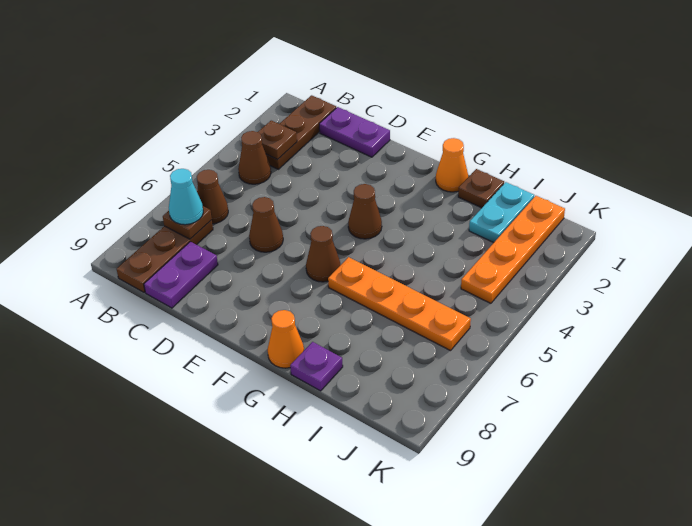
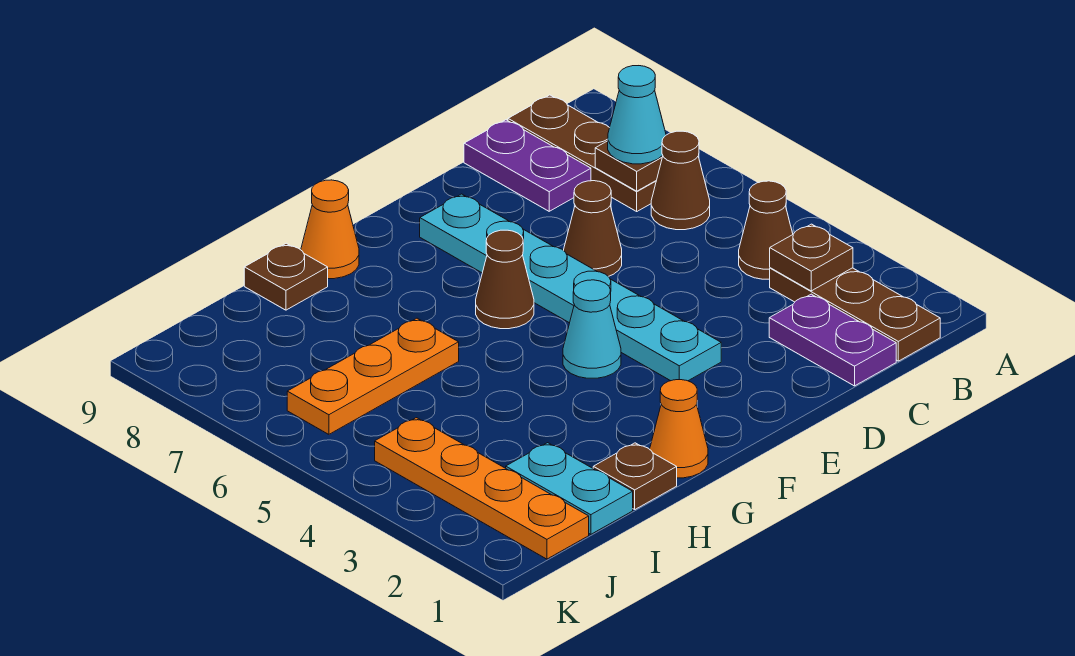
purple plate C1:D1 level 1 -> purple plate C1:C2 level 1
none -> cyan plate E3:E8 level 1
brown cone F4 level 1 -> cyan cone F4 level 1
orange plate G6:J6 level 1 -> orange plate H6:J6 level 1
purple plate H9 level 1 -> brown plate H9 level 1

